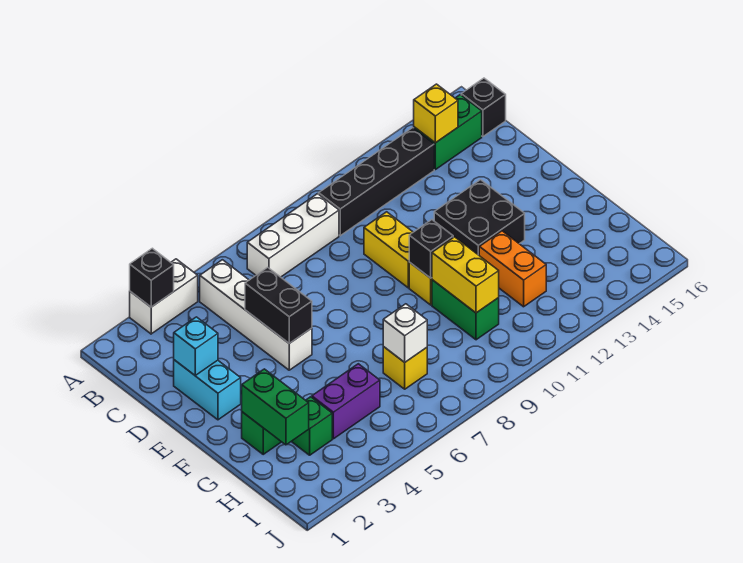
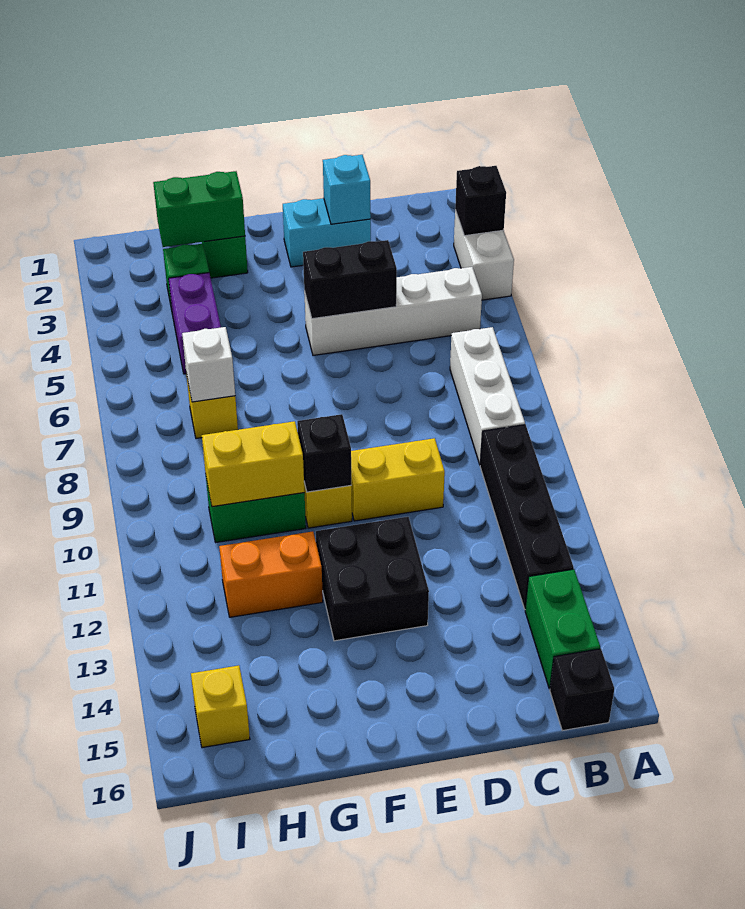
yellow brick B14 level 2 -> yellow brick I15 level 1

